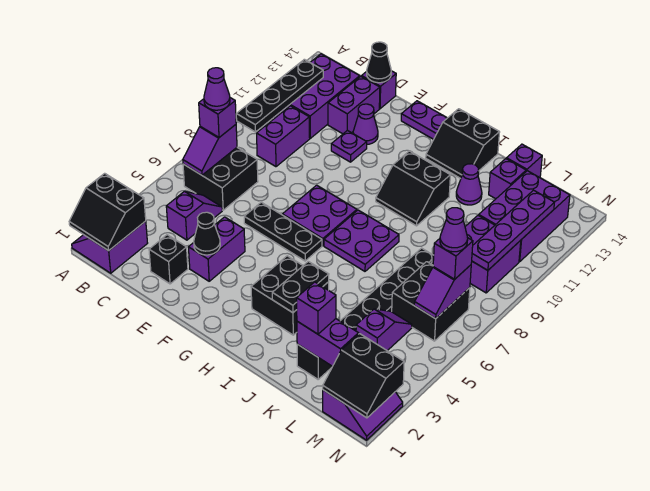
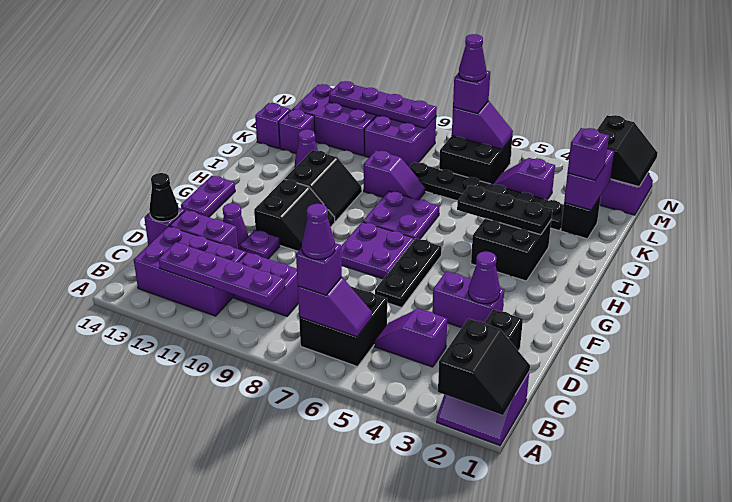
black plate B9:B12 level 2 -> purple plate B9:B12 level 2
black cone E3 level 2 -> purple cone E3 level 2
black slope H13:I14 level 1 top 14 -> black slope F10:G11 level 1 top 11
black plate I3:I4 level 2 -> black plate I3:I5 level 2
none -> purple slope J8:J9 level 1 top 9

